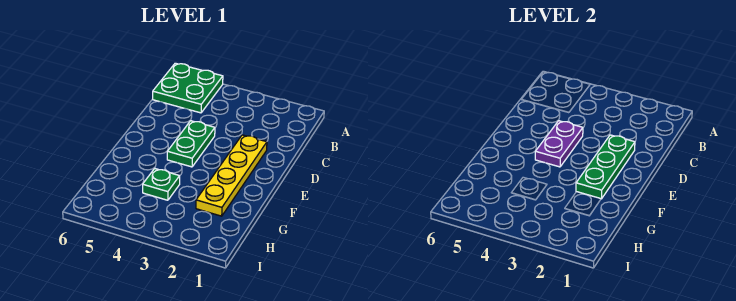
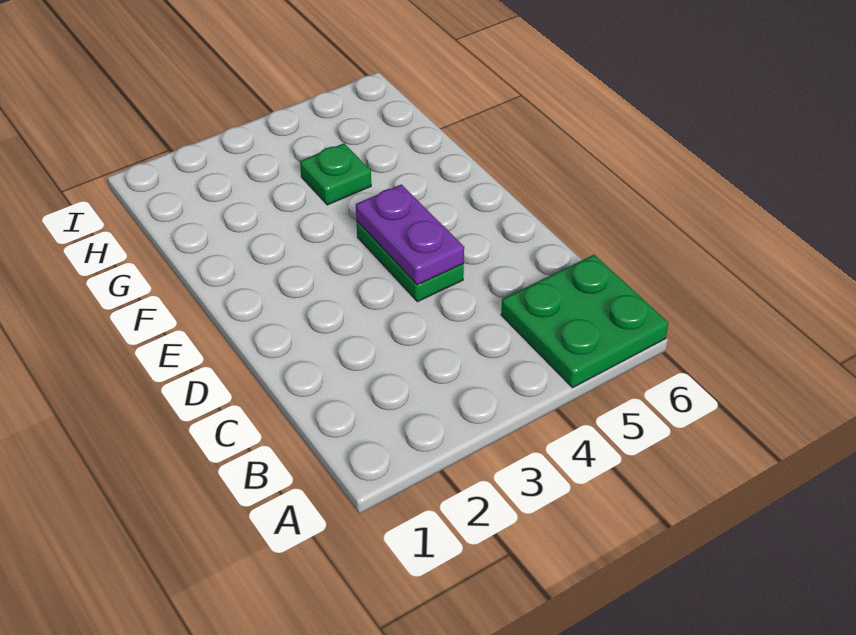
yellow plate D2:G2 level 1 -> none
green plate D2:F2 level 2 -> none

